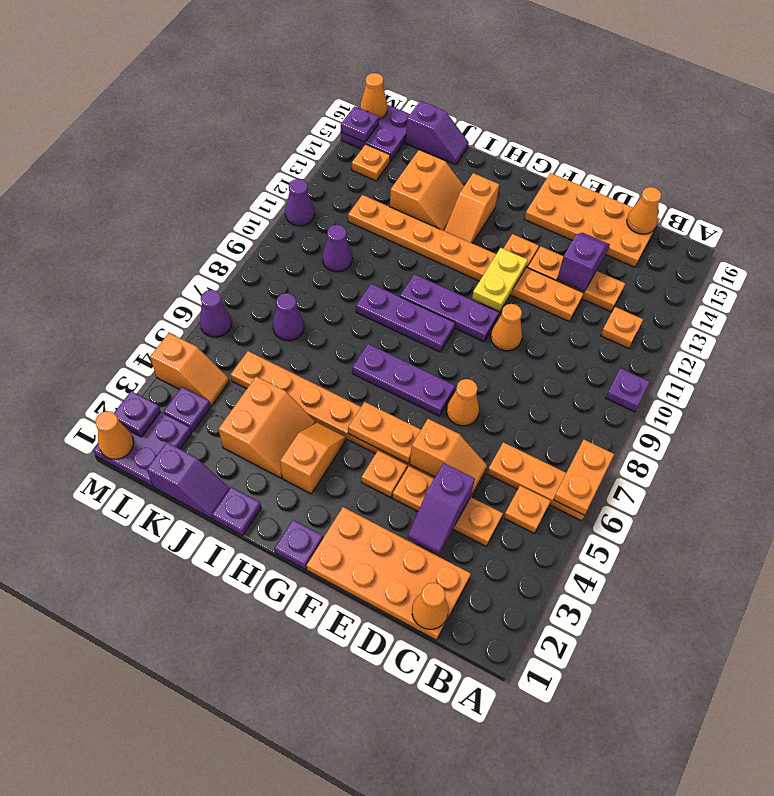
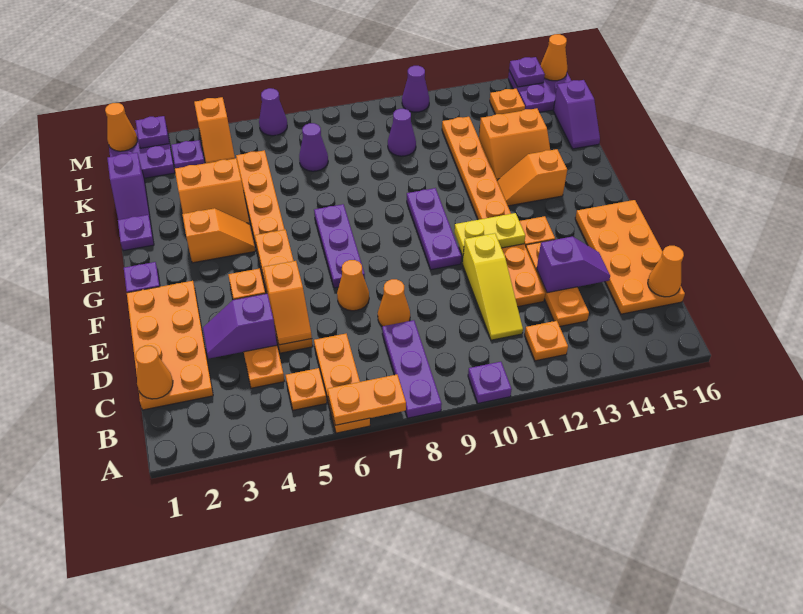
none -> yellow slope C11:E11 level 1 top E
orange cone E10 level 1 -> orange cone D8 level 1
purple plate G9:I9 level 1 -> purple plate A8:C8 level 1

